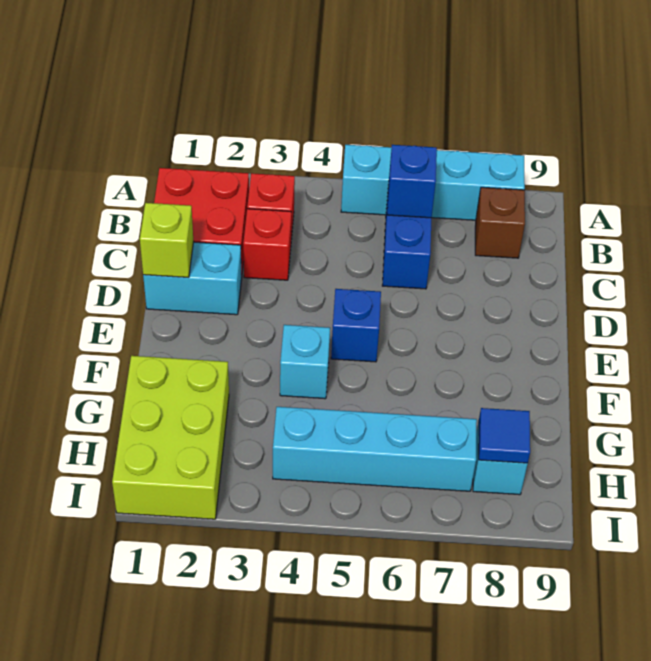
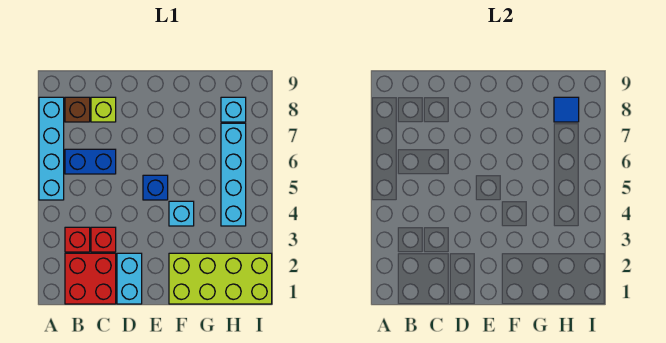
blue brick B6 level 2 -> none
lime brick D1 level 2 -> lime brick C8 level 1
lime brick G1:I2 level 1 -> lime brick F1:I2 level 1

